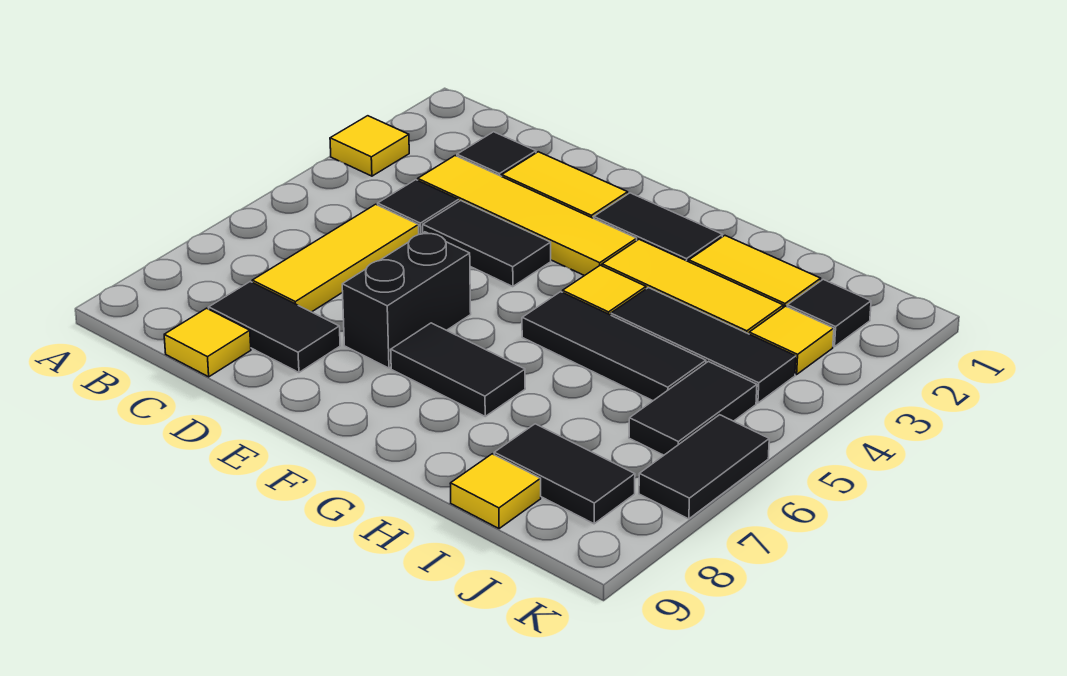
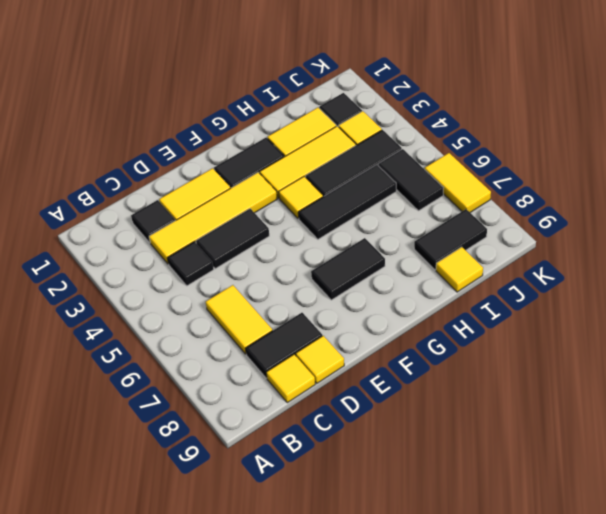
yellow tile A3 level 1 -> yellow tile D9 level 1
yellow tile C5:C7 level 1 -> yellow tile C6:C7 level 1
black brick E6:E7 level 1 -> none
black tile K6:K7 level 1 -> yellow tile K6:K7 level 1

